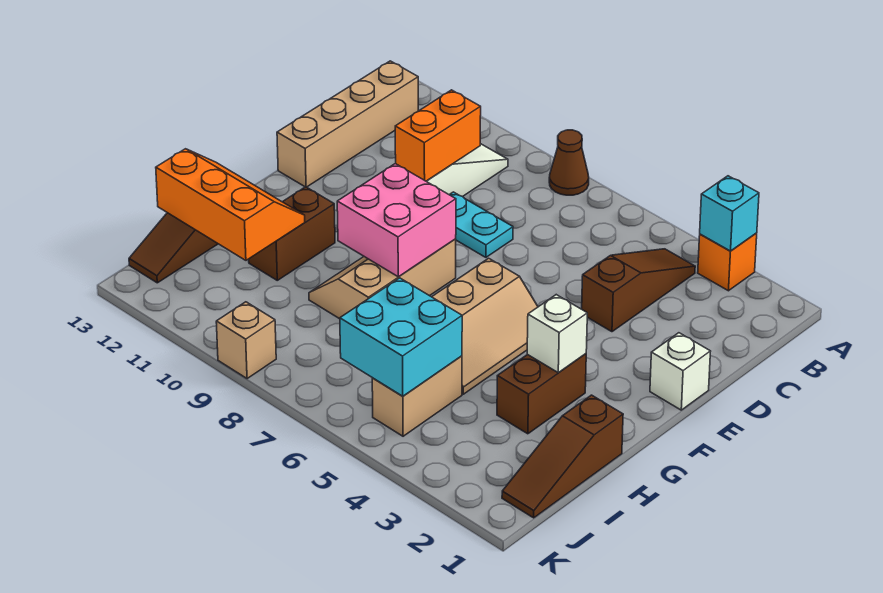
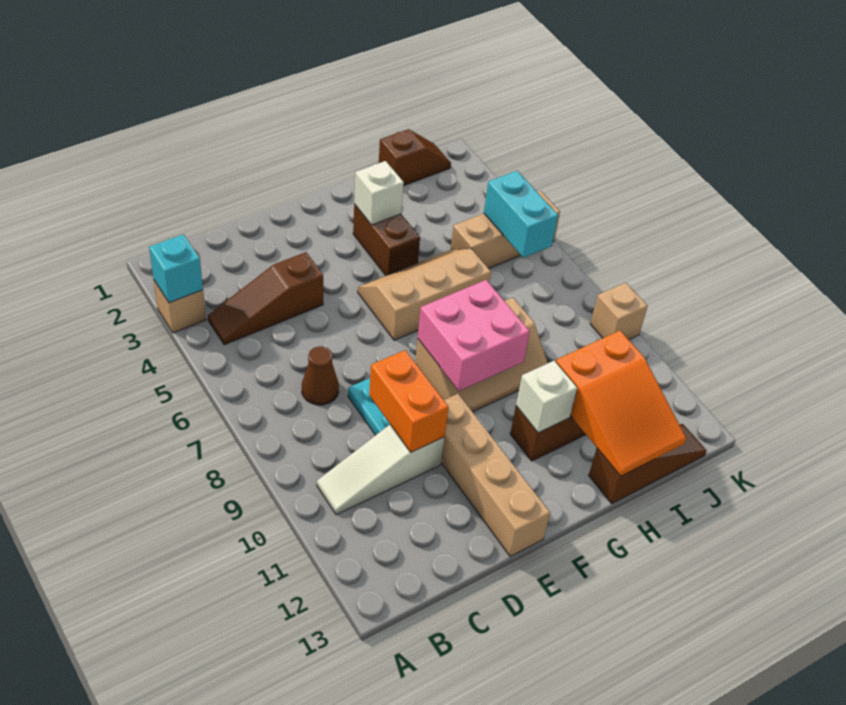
orange brick A3 level 1 -> tan brick A3 level 1
brown cone A8 level 1 -> brown cone C7 level 1
tan brick B13:E13 level 1 -> tan brick E10:E13 level 1
orange brick C10:D10 level 2 -> orange brick D9:D10 level 2
white brick E1 level 1 -> white brick G11 level 2
brown brick G3:H3 level 1 -> brown brick G3:G4 level 1
brown slope H1:J1 level 1 top H -> brown slope I1:J1 level 1 top I
orange slope H11:I13 level 2 top I -> orange slope H11:I13 level 2 top 11
tan brick I5:J5 level 1 -> tan brick I5:K5 level 1
cyan brick I5:J6 level 2 -> cyan brick J5:J6 level 2

